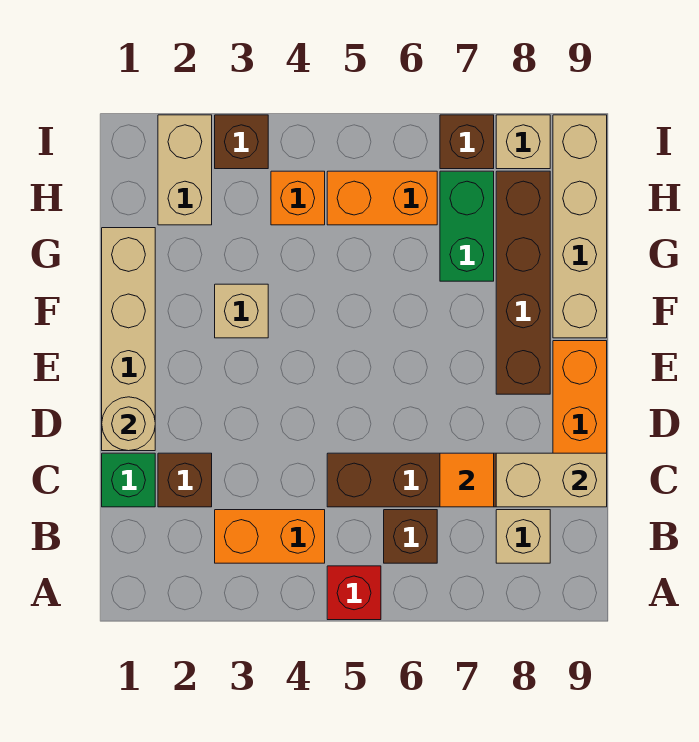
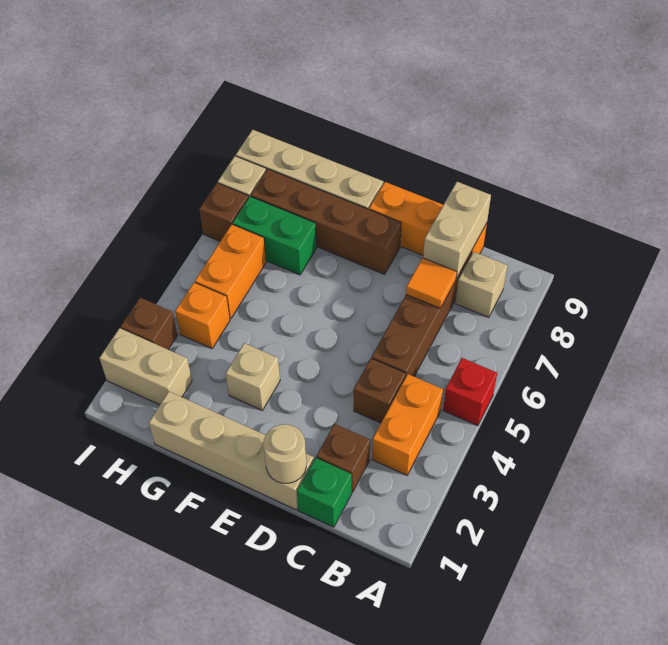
brown brick B6 level 1 -> brown brick C4 level 1

